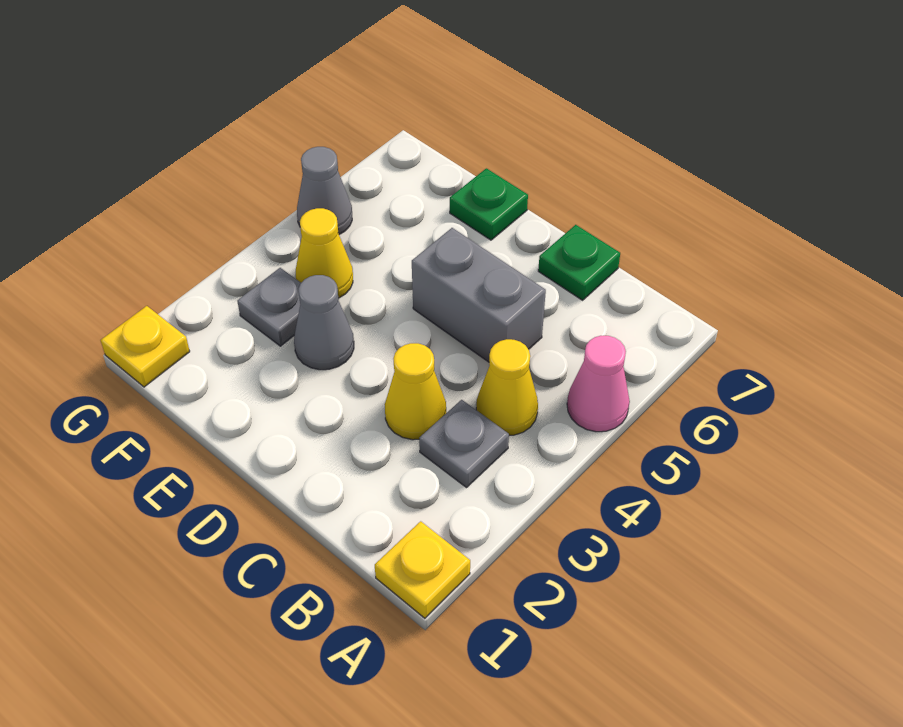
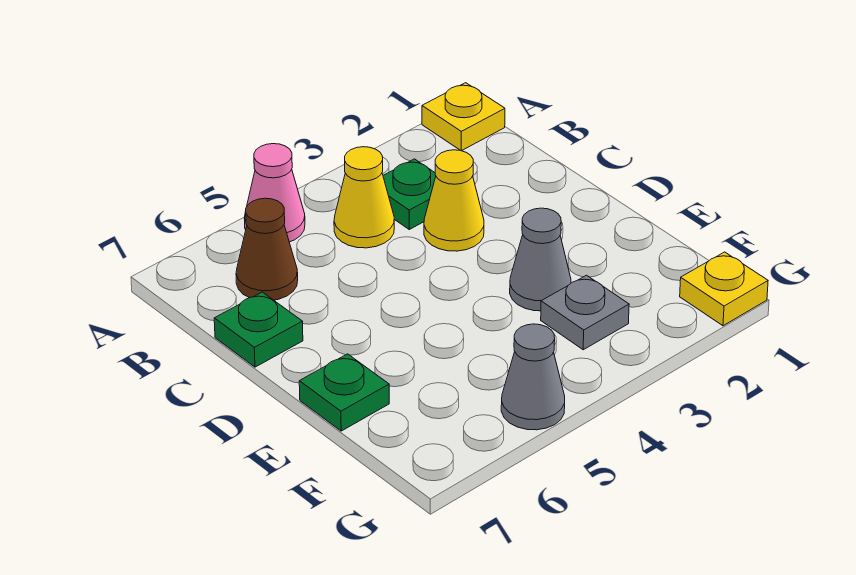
grey plate B3 level 1 -> green plate B3 level 1
none -> brown cone B6 level 1
grey brick C5:D5 level 1 -> none
yellow cone F4 level 1 -> none

